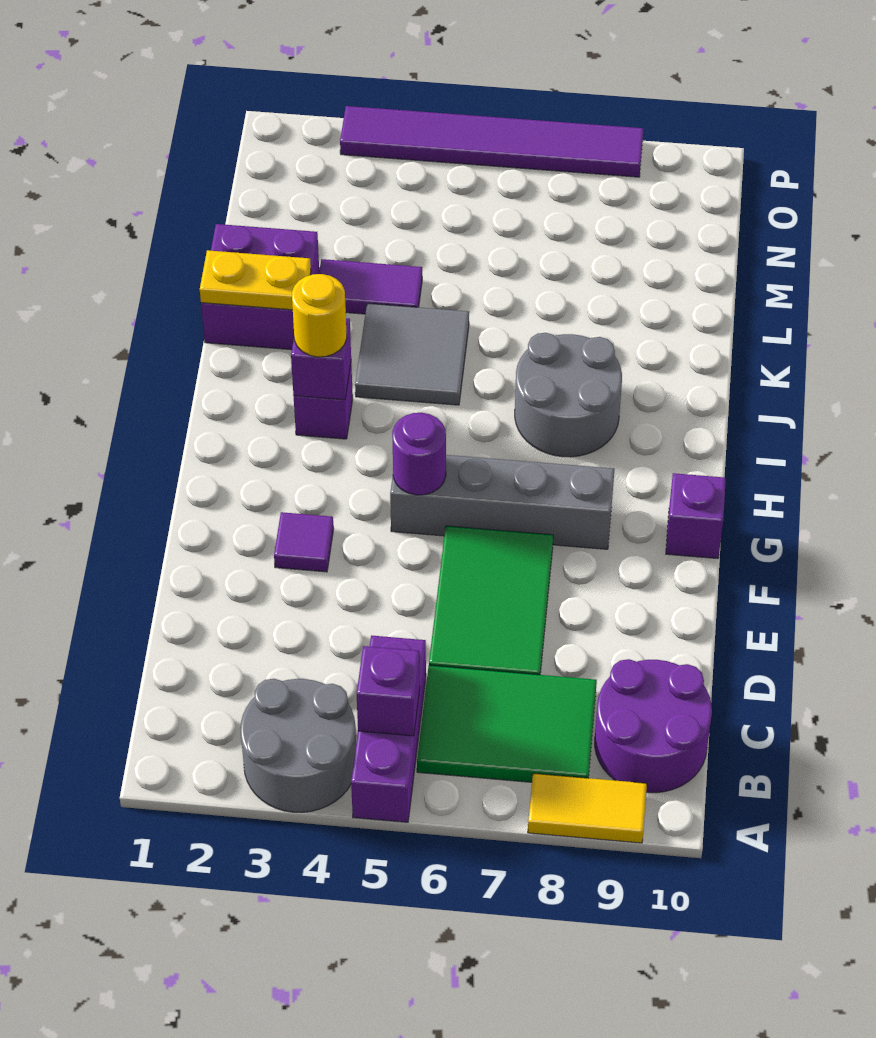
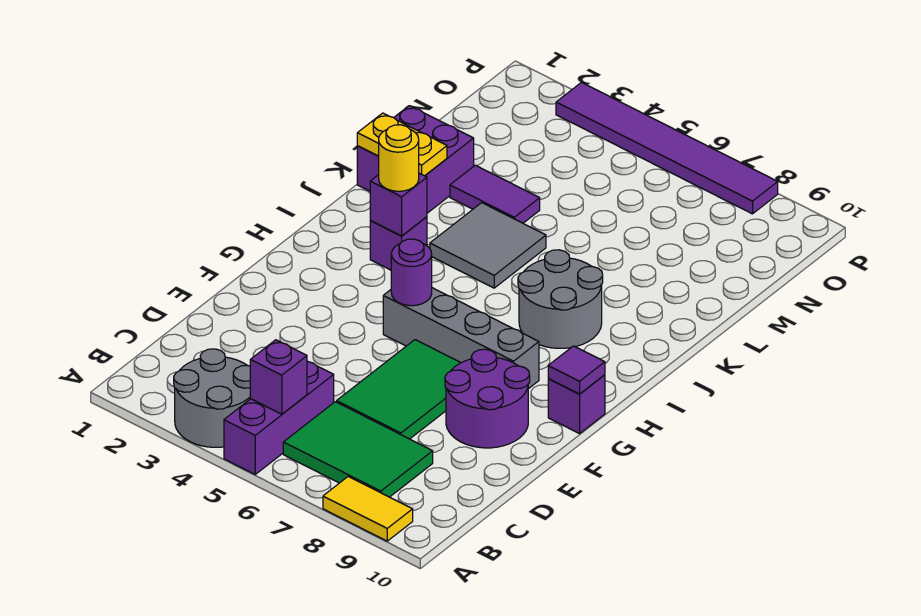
purple round brick B9:C10 level 1 -> purple round brick E8:F9 level 1
purple tile F3 level 1 -> purple tile G10 level 2

